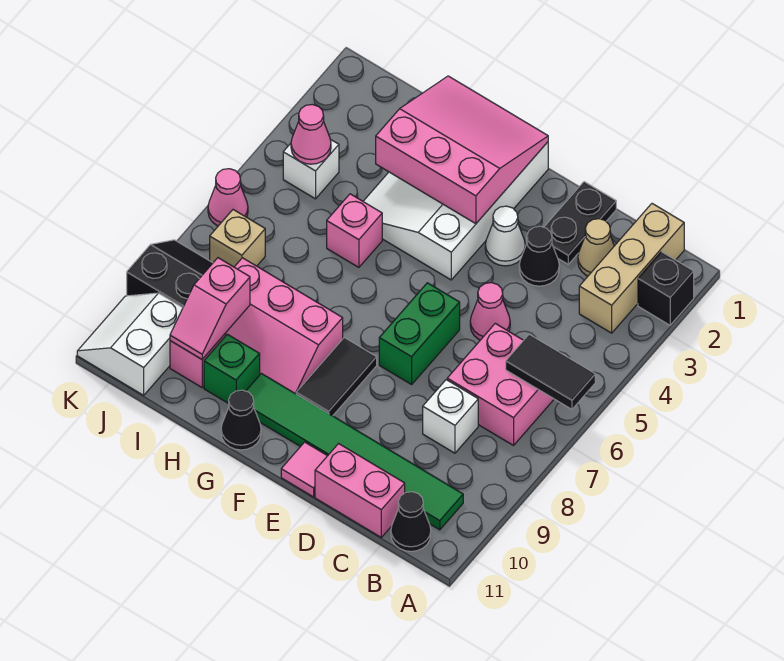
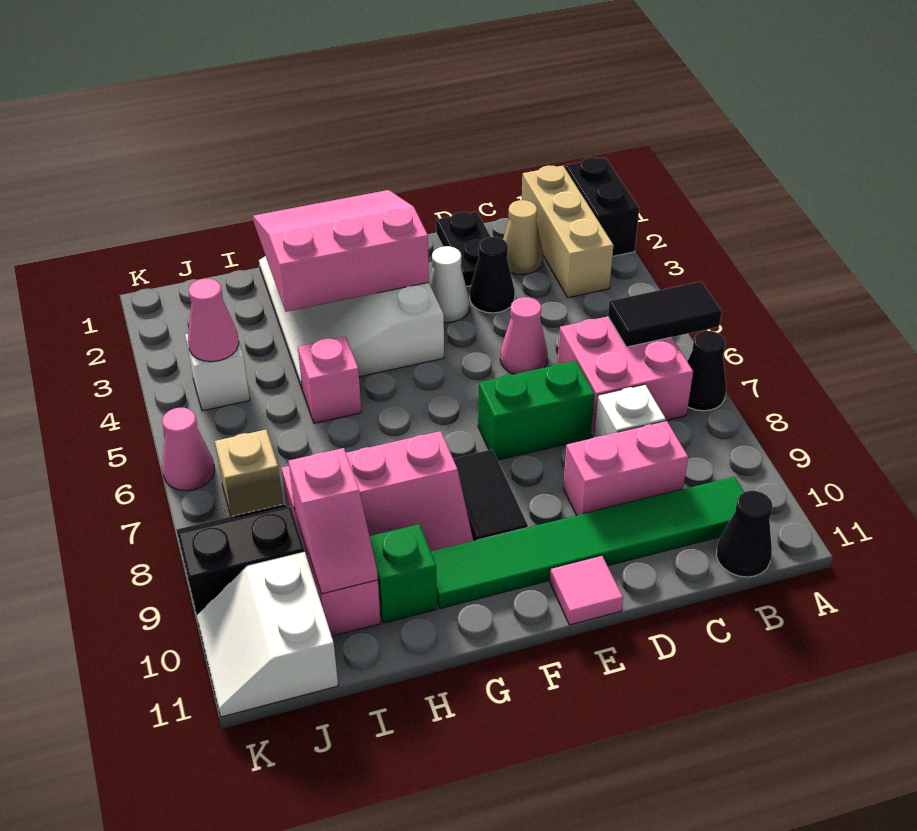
black brick A2 level 1 -> black brick A1:A2 level 1
pink brick C11:D11 level 1 -> pink brick C9:D9 level 1
green brick E6:E7 level 1 -> green brick D7:E7 level 1
black cone G11 level 1 -> black cone A7 level 1

